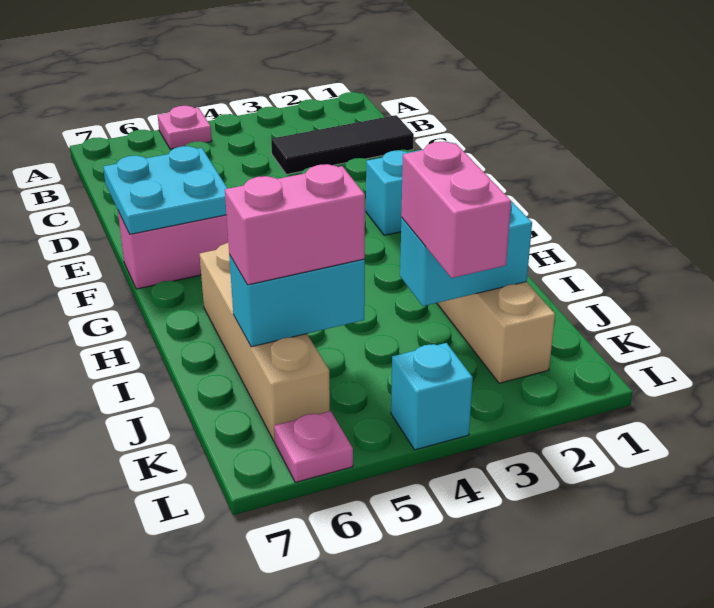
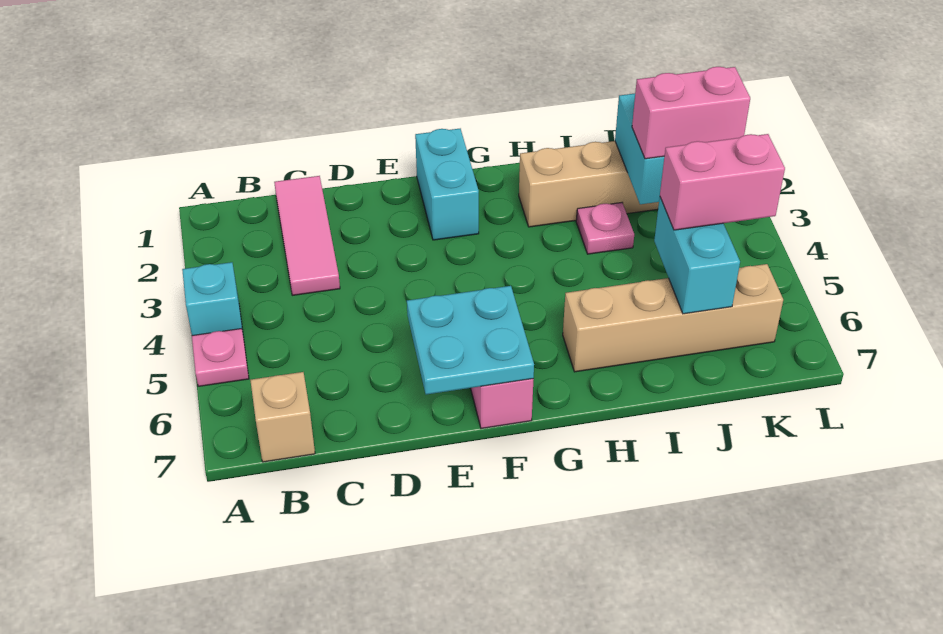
none -> tan brick B7 level 1
black tile C1:C3 level 1 -> pink tile C1:C3 level 1
pink brick J5:J6 level 3 -> pink brick J5:K5 level 3
cyan brick L4 level 1 -> cyan brick A4 level 1
pink plate L6 level 1 -> pink plate I3 level 1

